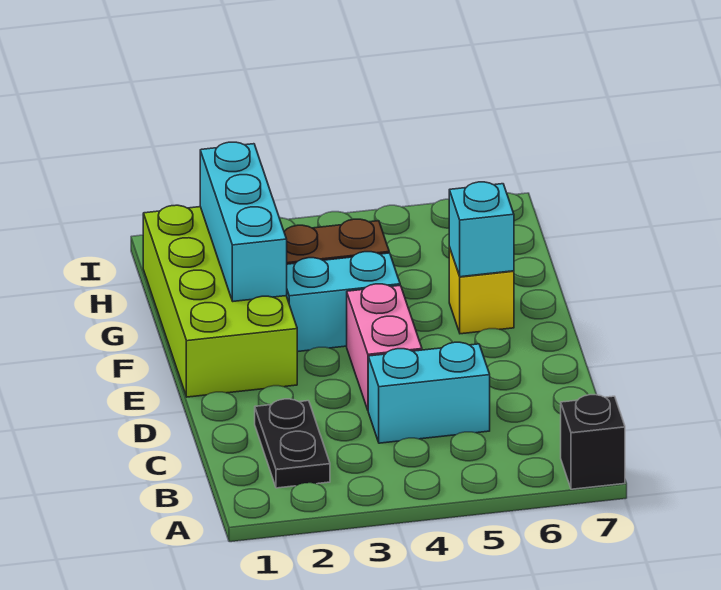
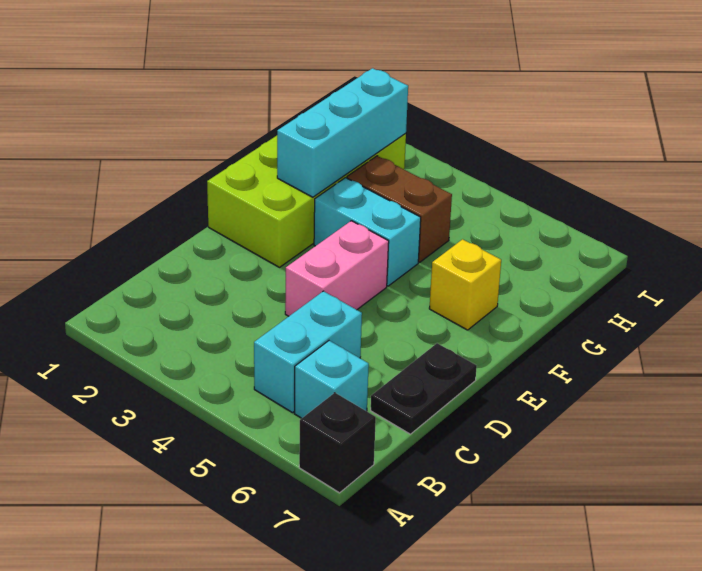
black plate B2:C2 level 1 -> black plate C7:D7 level 1
cyan brick C4:C5 level 1 -> cyan brick B5:C5 level 1
cyan brick F6 level 2 -> cyan brick B6 level 1

